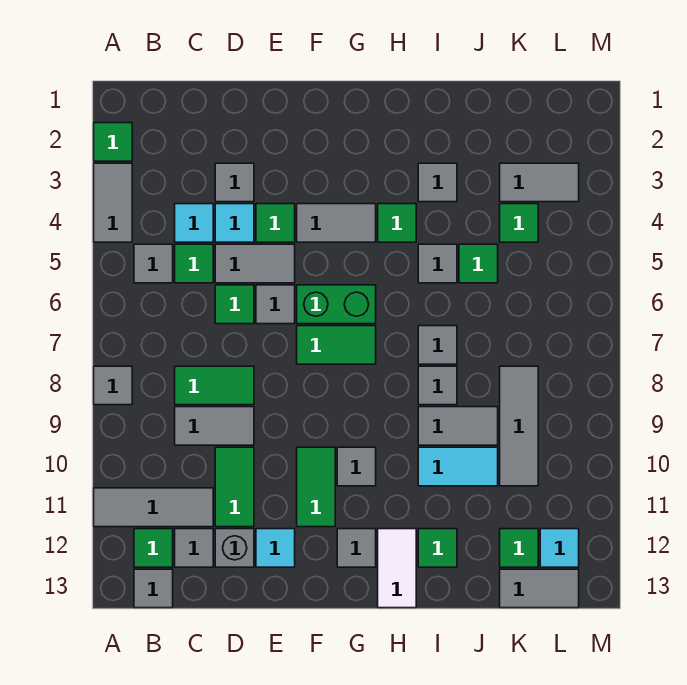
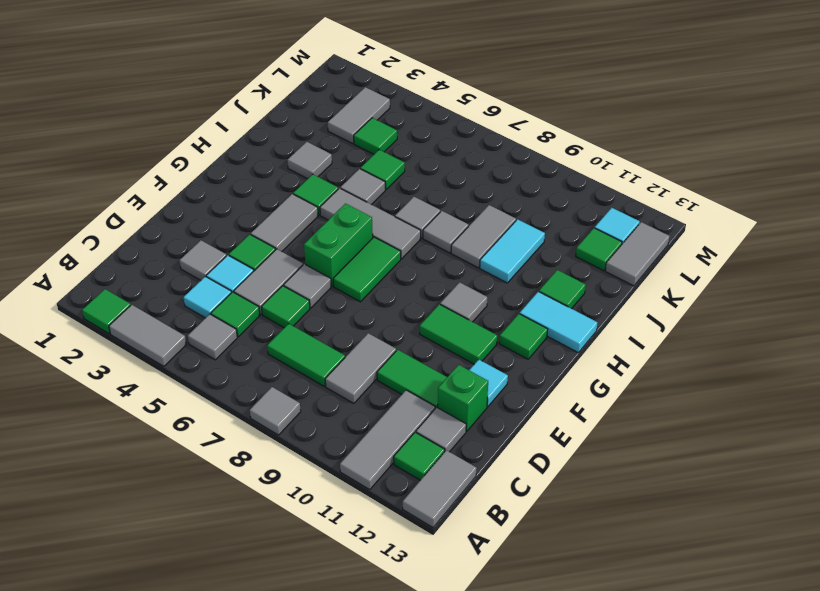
grey tile B13 level 1 -> grey tile A13:B13 level 1
green tile C8:D8 level 1 -> green tile C7:C8 level 1
grey brick D12 level 1 -> green brick D12 level 1
grey tile G12 level 1 -> green tile G12 level 1
white tile H12:H13 level 1 -> cyan tile H12:H13 level 1
grey tile K8:K10 level 1 -> grey tile H5:H7 level 1

